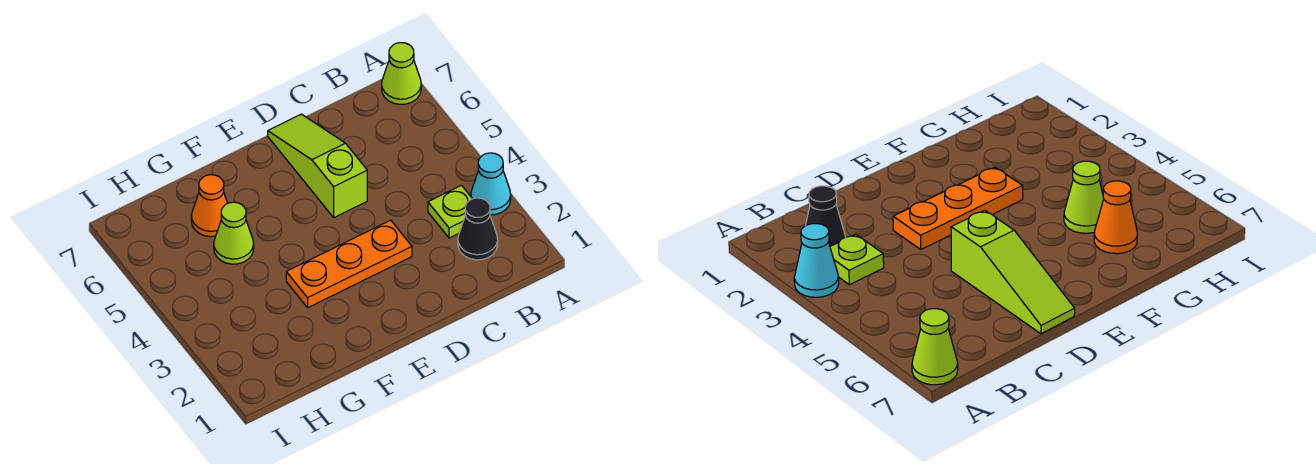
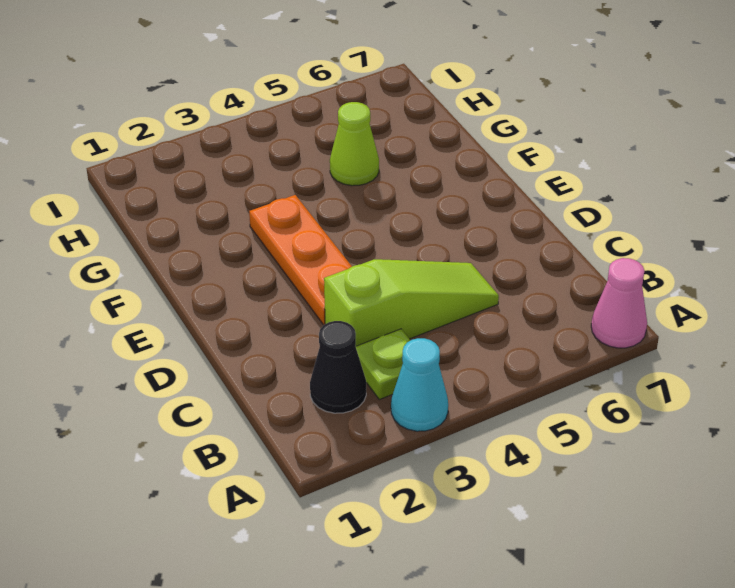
lime cone A7 level 1 -> pink cone A7 level 1
lime slope D5:D7 level 1 top 5 -> lime slope C3:C5 level 1 top 3
orange cone G6 level 1 -> none

